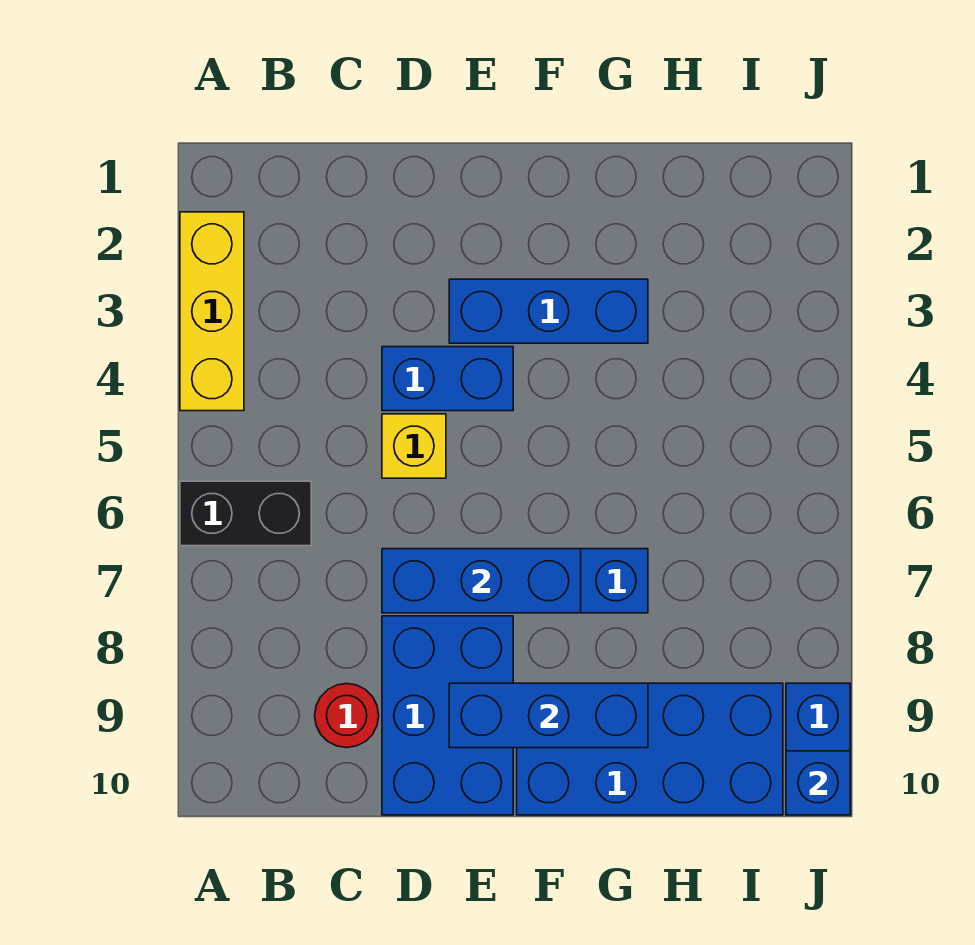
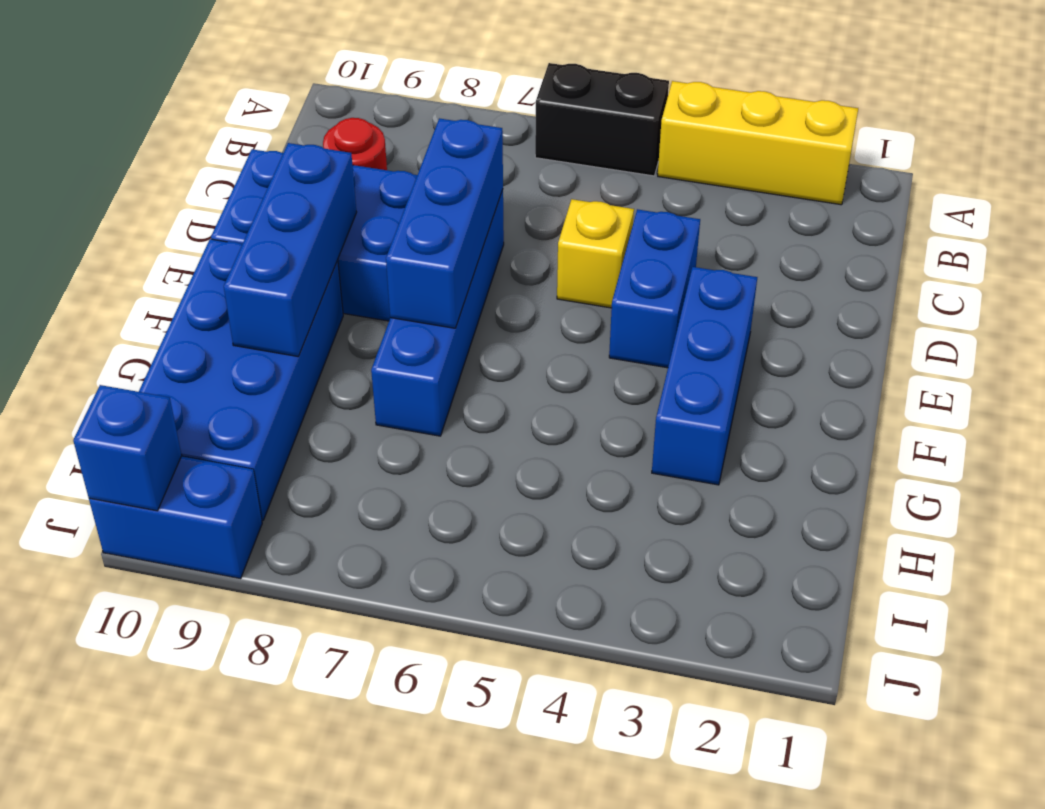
black brick A6:B6 level 1 -> black brick A5:A6 level 1

